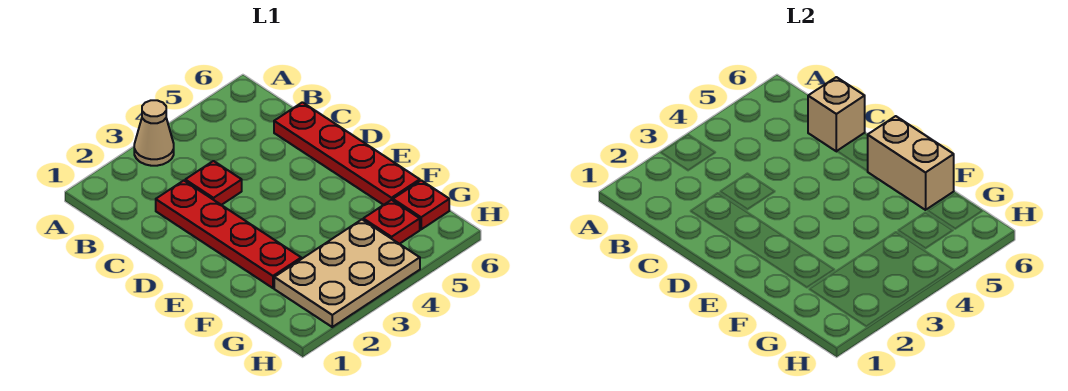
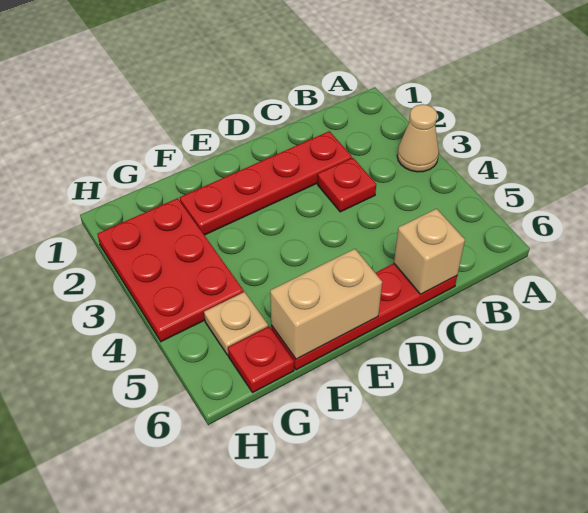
tan plate G2:H4 level 1 -> red plate G2:H4 level 1
red plate G5 level 1 -> tan plate G5 level 1

